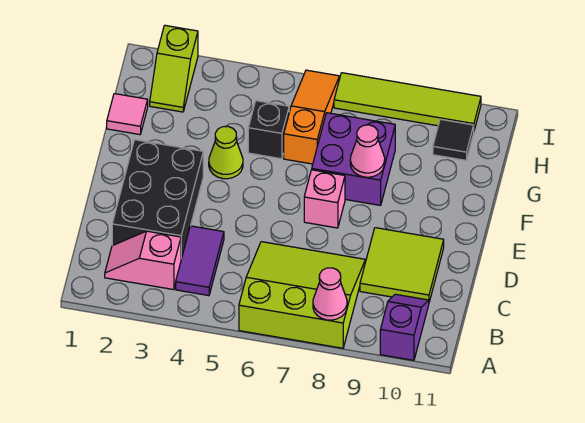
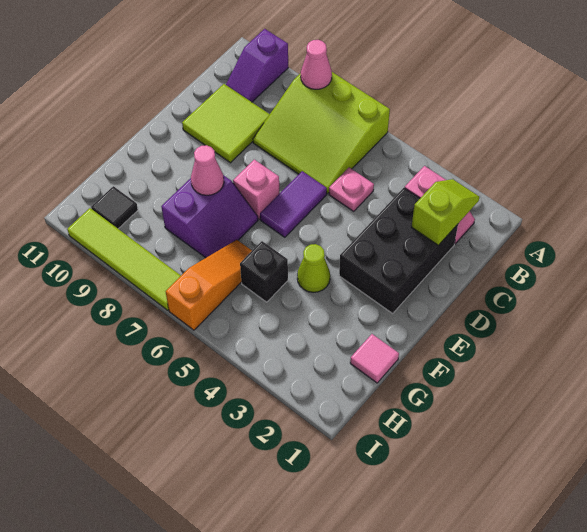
purple tile B4:C4 level 1 -> purple tile D6:E6 level 1
none -> pink plate C5 level 1
purple brick F7:G8 level 1 -> purple slope F7:G8 level 1 top 8
orange slope G6:I6 level 1 top G -> orange slope G6:I6 level 1 top I
lime slope H2:I2 level 1 top I -> lime slope B2:C2 level 2 top C

